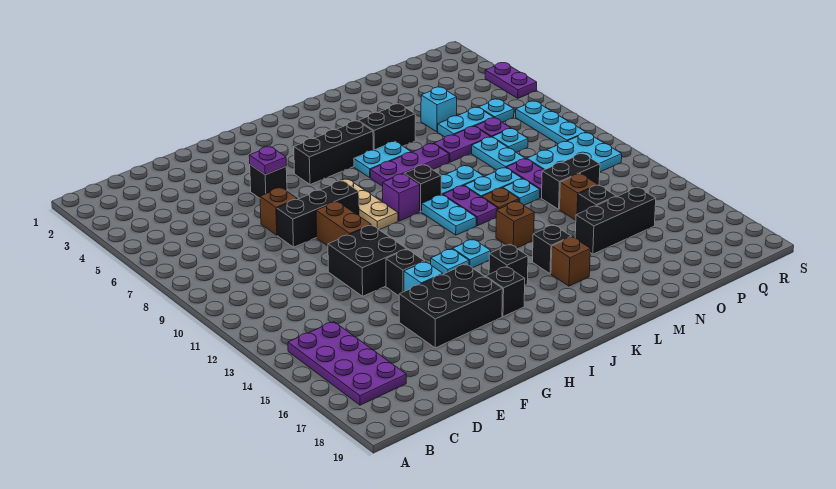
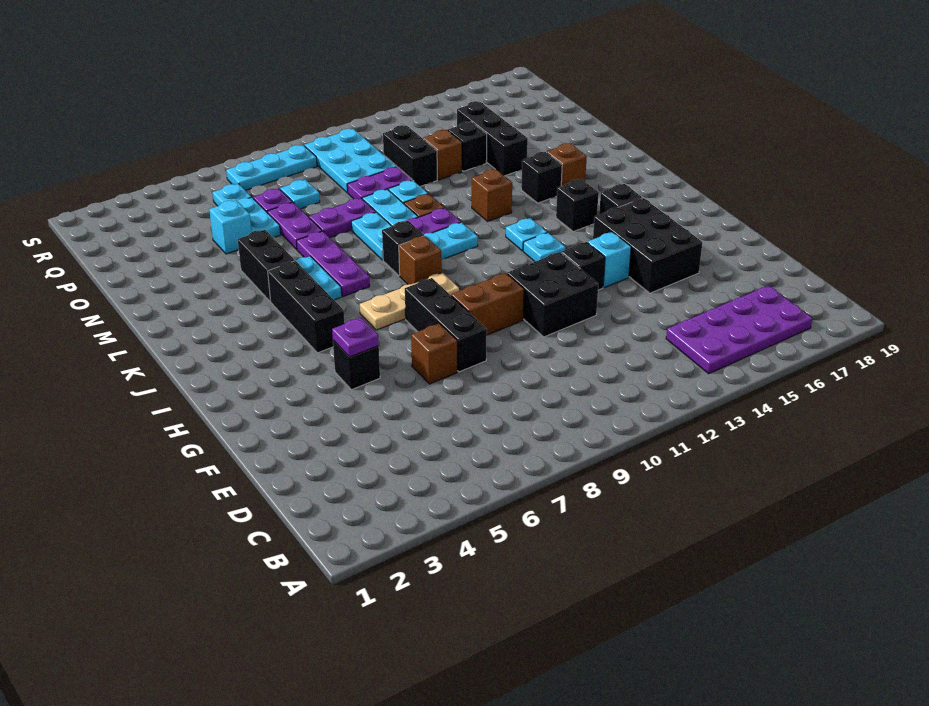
purple brick J9 level 1 -> brown brick J9 level 1
cyan plate O8:O9 level 1 -> none
purple plate S4:S5 level 1 -> purple plate N8:N9 level 1

